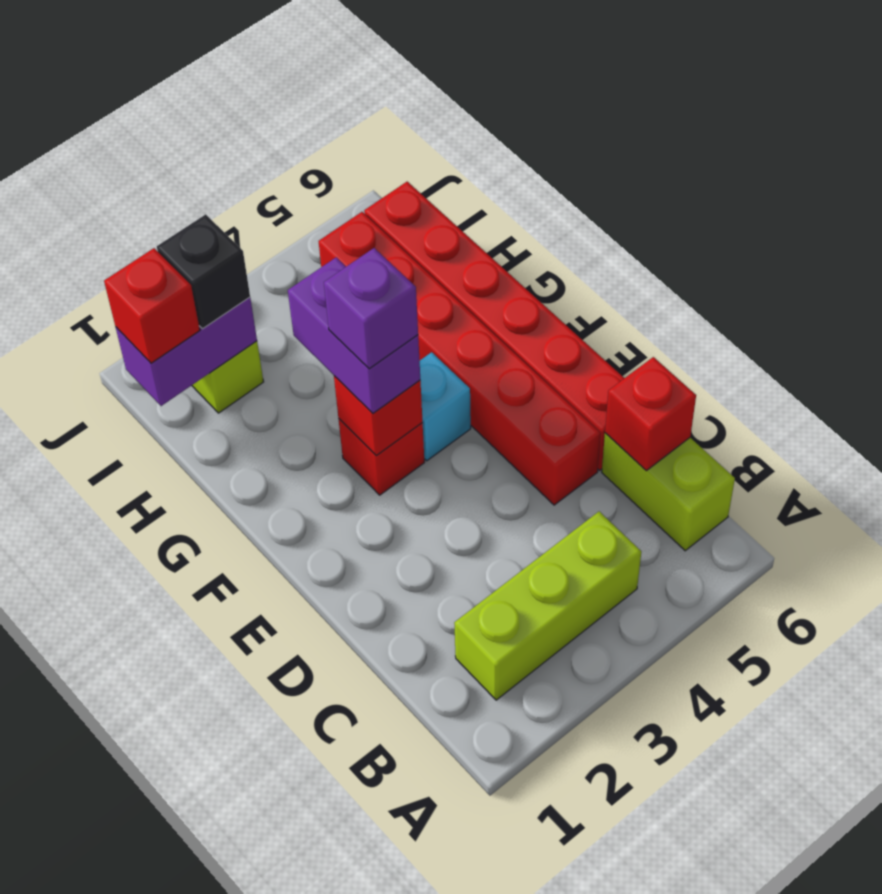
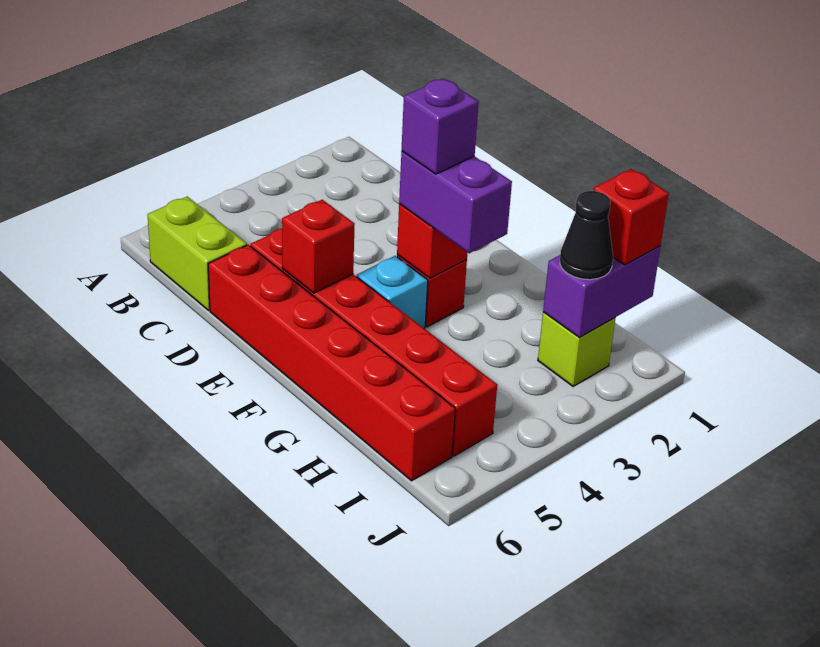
lime brick B2:B4 level 1 -> none
red brick C6 level 2 -> red brick E5 level 2
black brick I2 level 3 -> black cone I2 level 3

